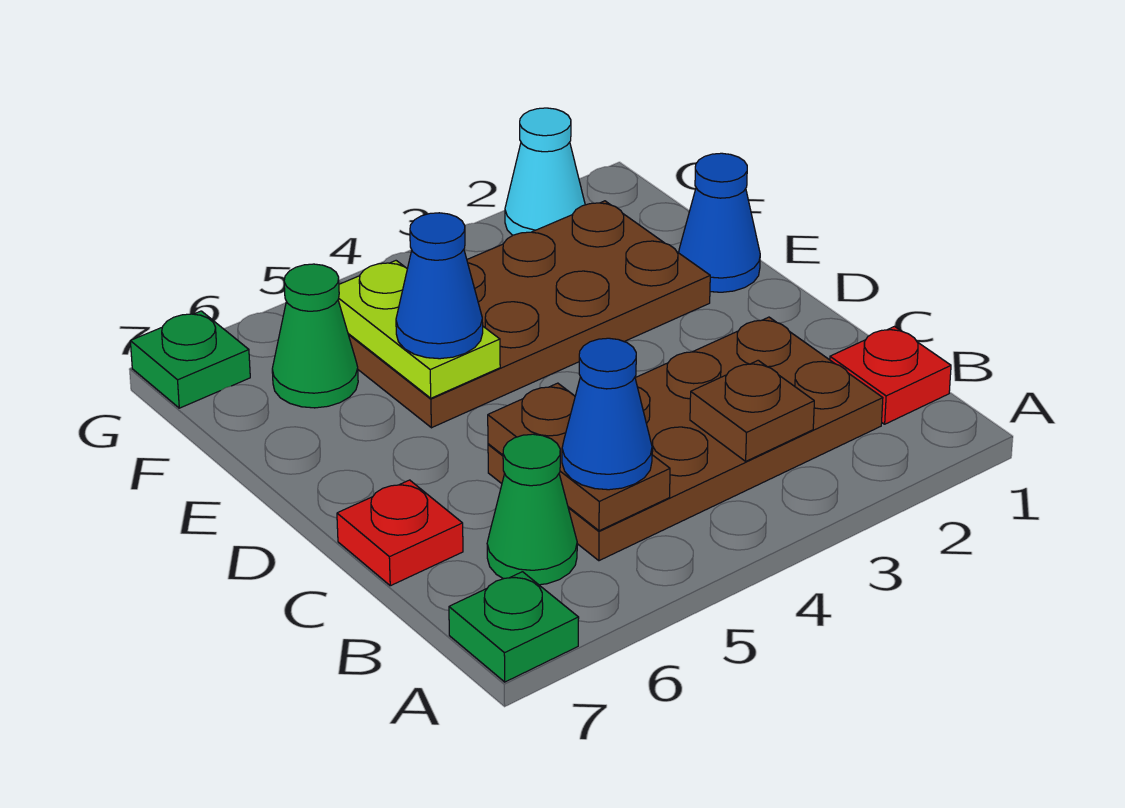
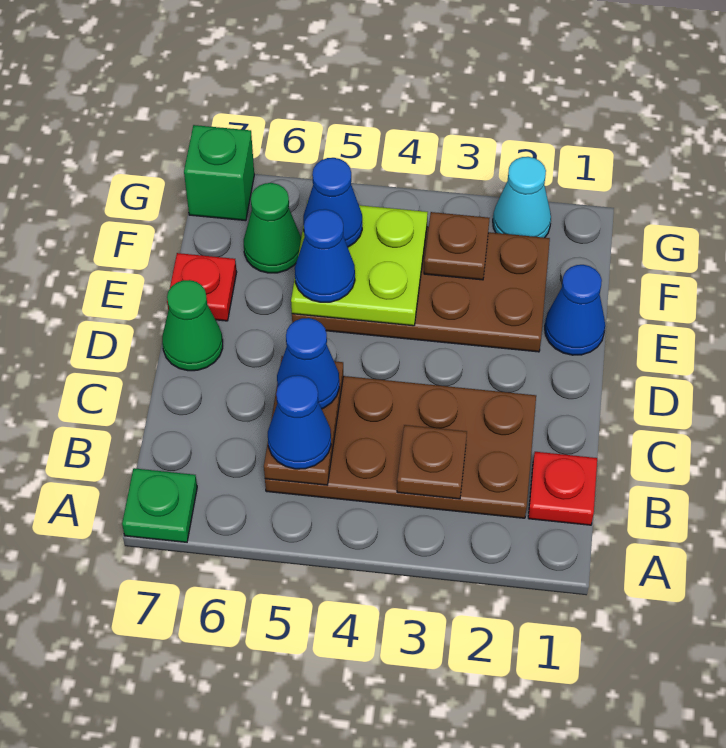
green cone B6 level 1 -> green cone D7 level 1
none -> blue cone C5 level 3
red plate C7 level 1 -> red plate E7 level 1
lime plate E5:F5 level 2 -> lime plate E4:F5 level 2
none -> brown plate F3 level 2
none -> blue cone F5 level 3
green plate G7 level 1 -> green brick G7 level 1

